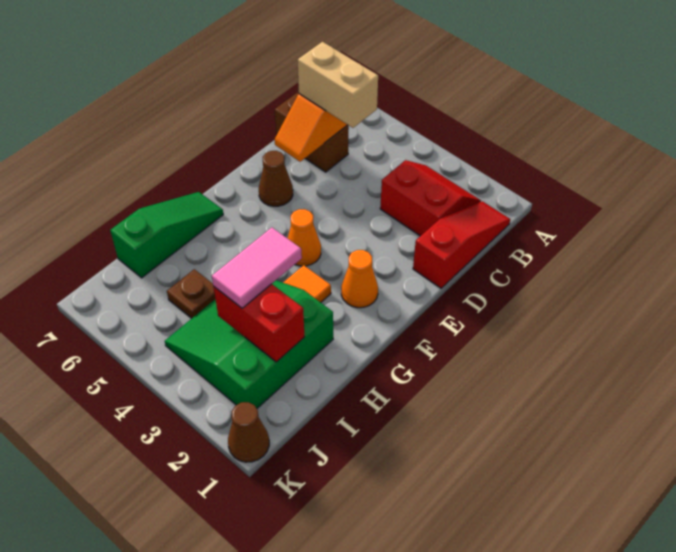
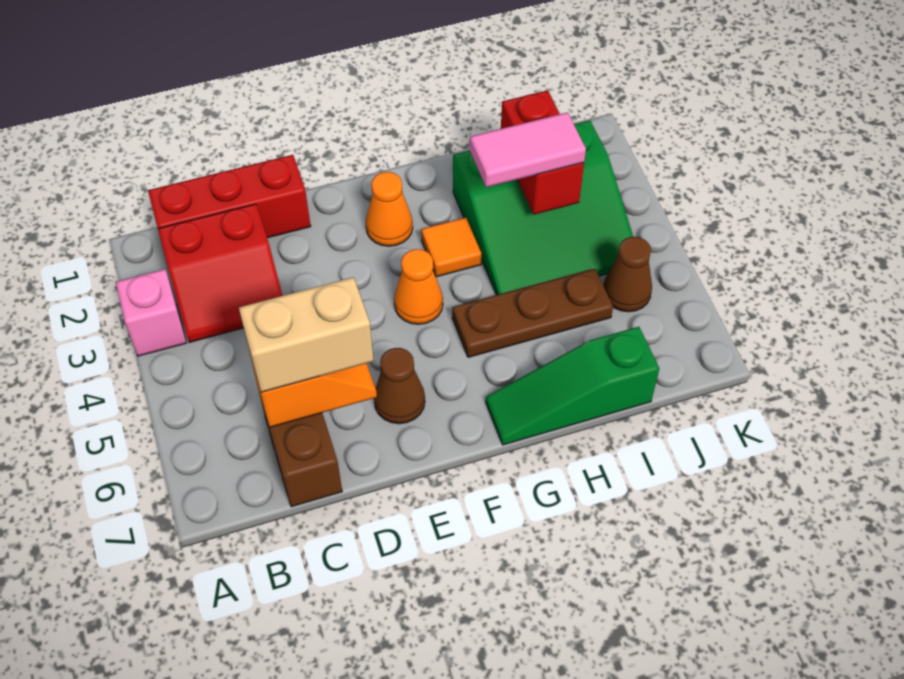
none -> pink brick A3 level 1
red slope B1:D1 level 1 top D -> red brick B1:D1 level 1
red slope B2:C3 level 1 top C -> red slope B2:C3 level 1 top 2
tan brick C5:C6 level 3 -> tan brick C6:D6 level 3
brown plate I5 level 1 -> brown plate G5:I5 level 1
brown cone K1 level 1 -> brown cone J5 level 1

